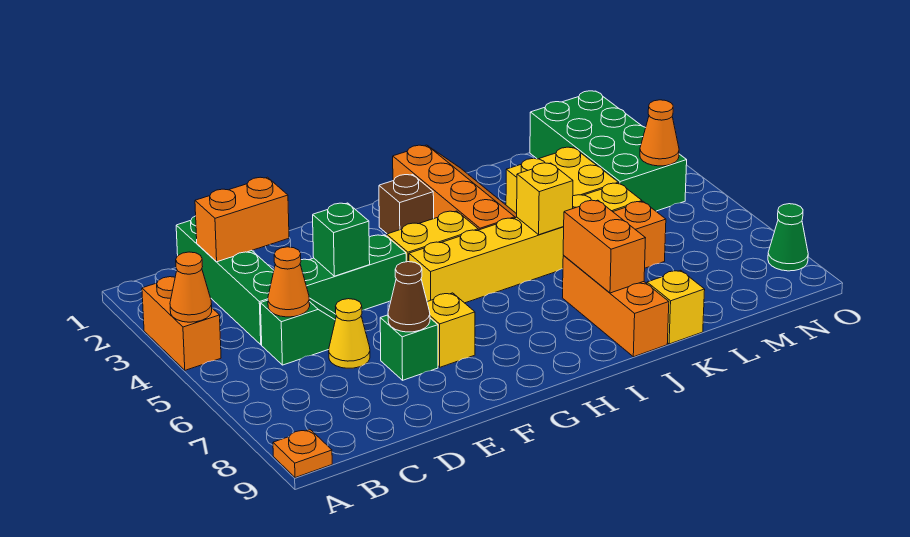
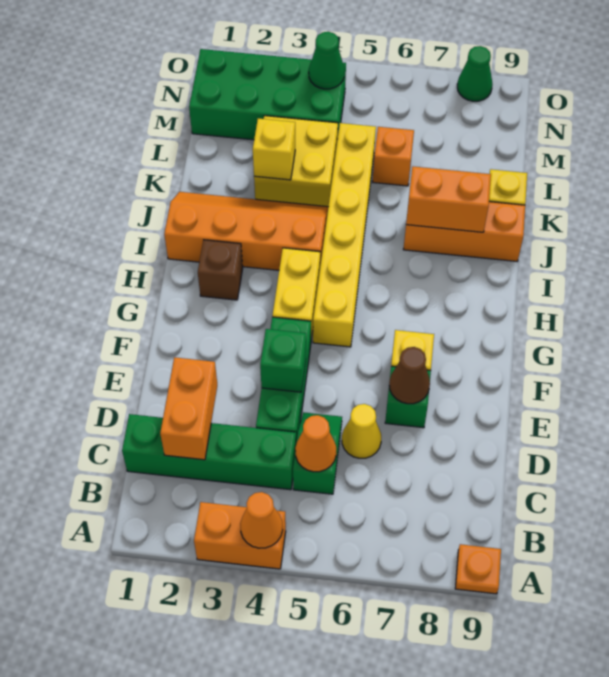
yellow brick J5 level 2 -> yellow brick K3 level 2
orange cone N4 level 2 -> green cone N4 level 2

